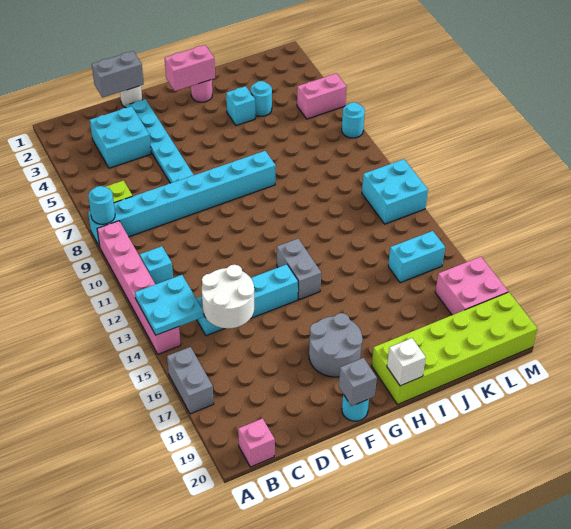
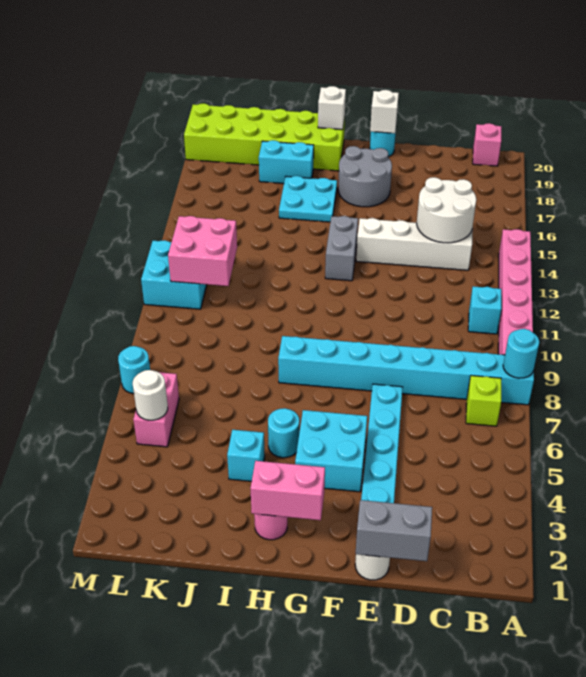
cyan plate A13:B14 level 2 -> cyan plate H16:I17 level 1
grey brick A16:A17 level 1 -> none
cyan brick C3:D4 level 1 -> cyan brick F4:G5 level 1
cyan brick C14:F14 level 1 -> white brick C14:F14 level 1
grey brick F20 level 2 -> white brick F20 level 2
cyan round brick J4 level 1 -> cyan round brick H5 level 1
cyan brick K15:L15 level 1 -> cyan brick I18:J18 level 1
pink brick L5:M5 level 1 -> pink brick L5:L6 level 1
none -> white round brick L5 level 2
pink brick L17:M18 level 1 -> pink brick K11:L12 level 2

